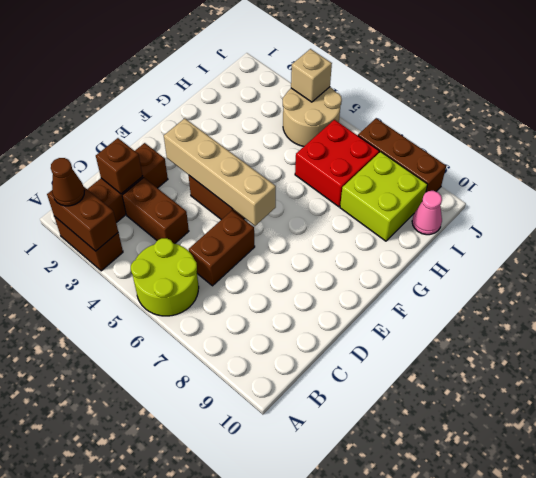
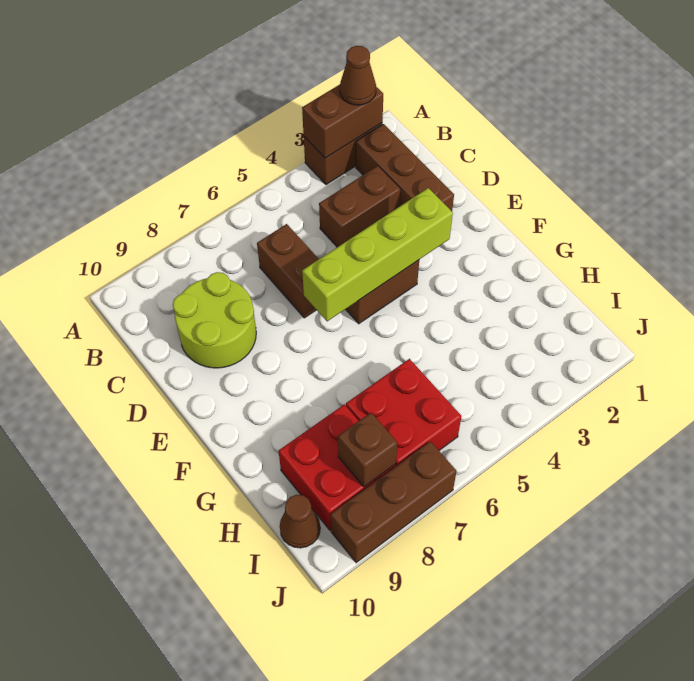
lime round brick A5:B6 level 1 -> lime round brick C8:D9 level 1
brown brick C2 level 2 -> brown brick I8 level 2
tan brick E3:E6 level 2 -> lime brick E3:E6 level 2
lime brick H8:I9 level 1 -> red brick H8:I9 level 1
tan round brick I4:J5 level 1 -> none
pink cone I10 level 1 -> brown cone I10 level 1
tan brick J4 level 2 -> none

